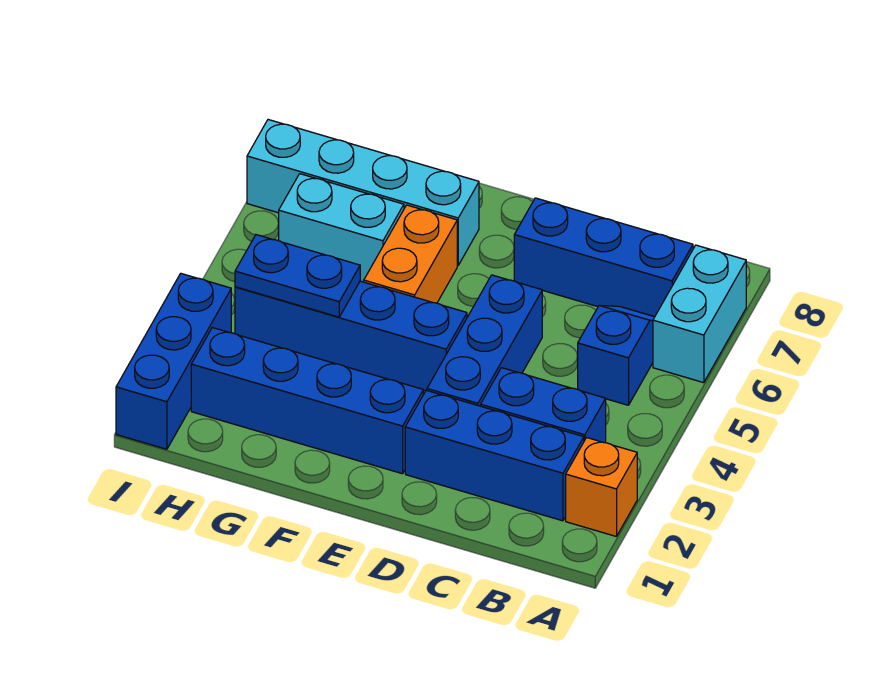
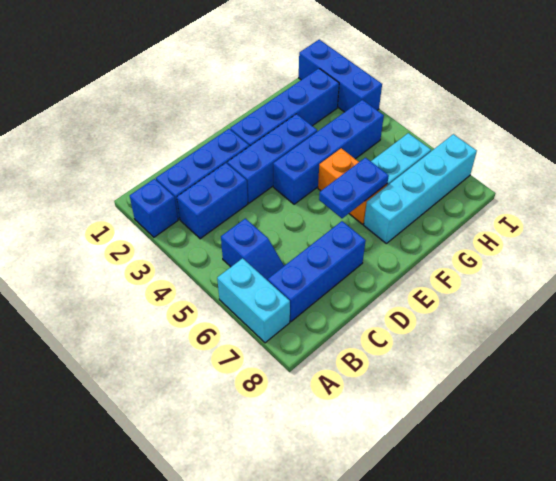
orange brick A2 level 1 -> blue brick A2 level 1
blue brick D3:D5 level 1 -> blue brick D3:F3 level 1
blue plate G4:H4 level 2 -> blue plate E6:F6 level 2

